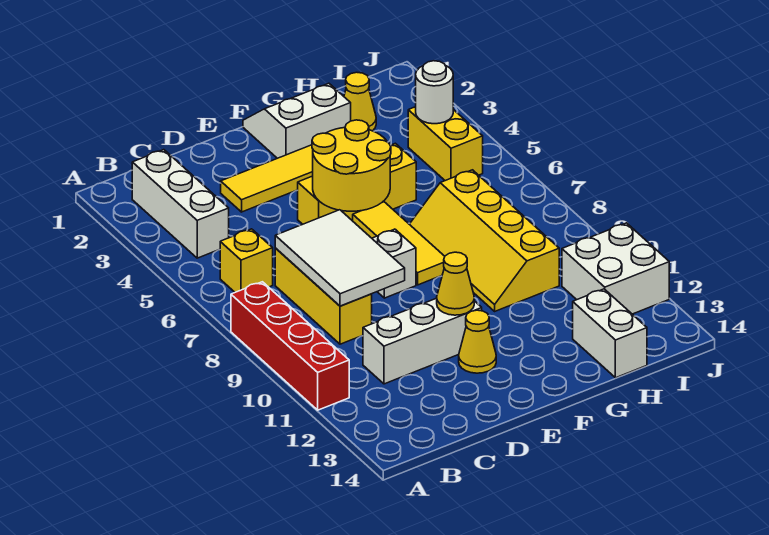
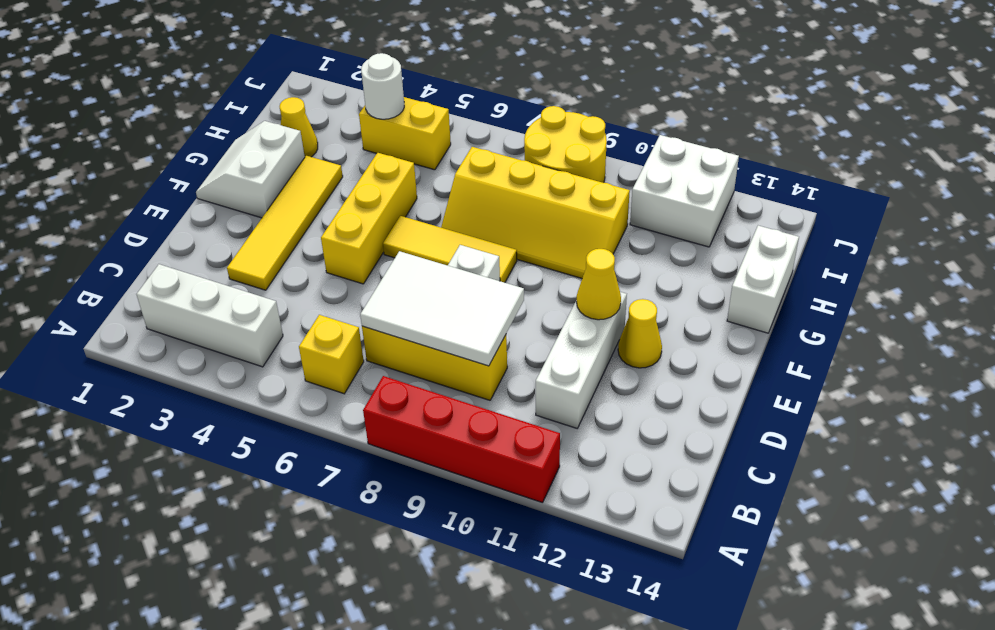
yellow round brick E5:F6 level 2 -> yellow round brick I8:J9 level 1
white brick H13:H14 level 1 -> white brick G14:H14 level 1

